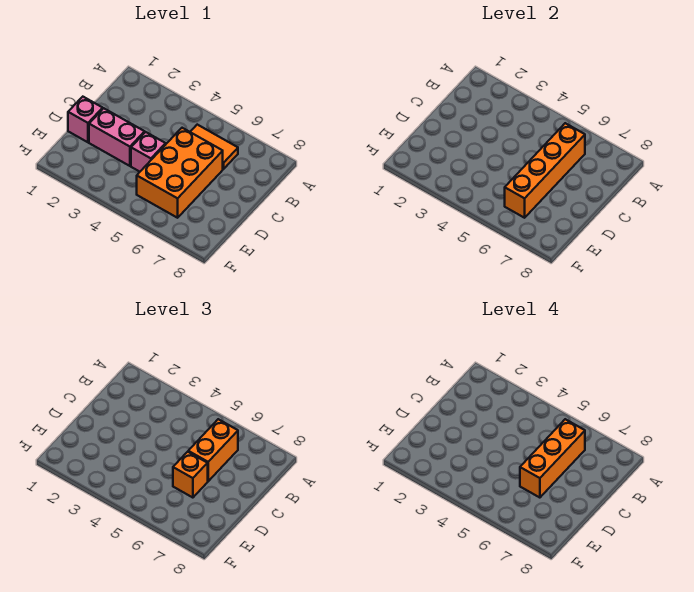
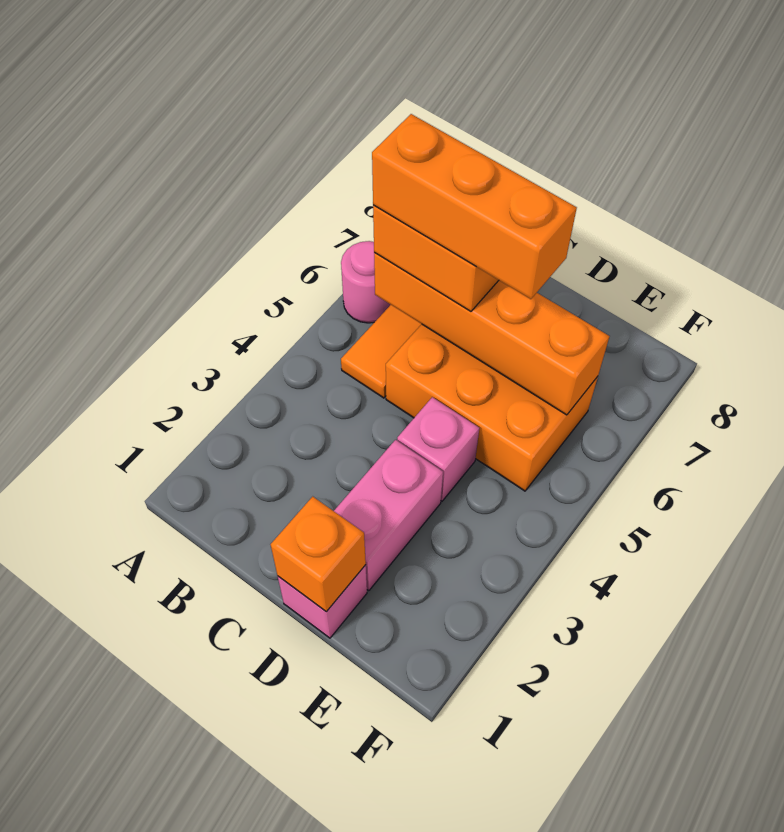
none -> pink round brick A6 level 1
orange brick D6 level 3 -> orange brick D1 level 2

